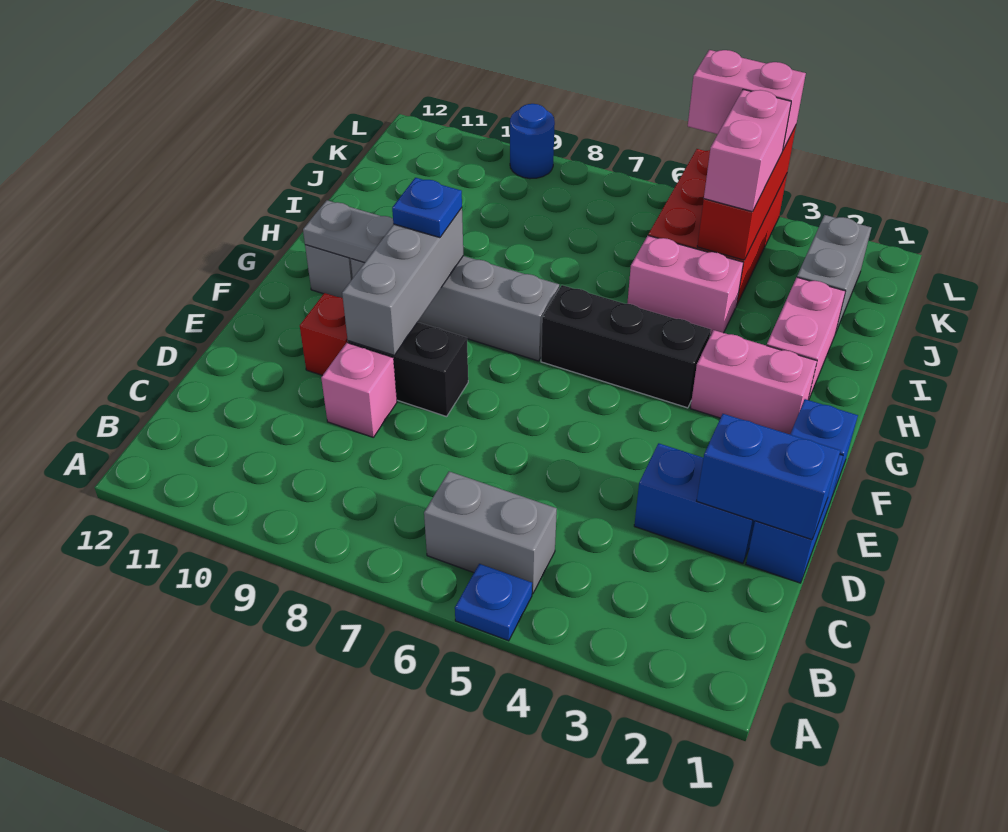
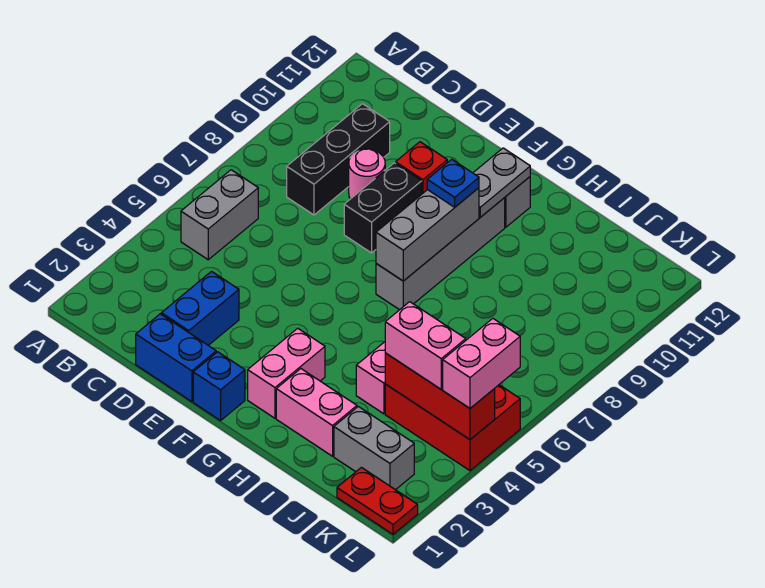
blue plate A5 level 1 -> none
blue brick D1:D2 level 2 -> none
pink brick D9 level 1 -> pink round brick D9 level 1
grey brick E9:G9 level 2 -> grey brick G7:G9 level 2
black brick G4:G6 level 1 -> black brick C8:C10 level 1
none -> red plate K1:L1 level 1
blue round brick L9 level 1 -> none

